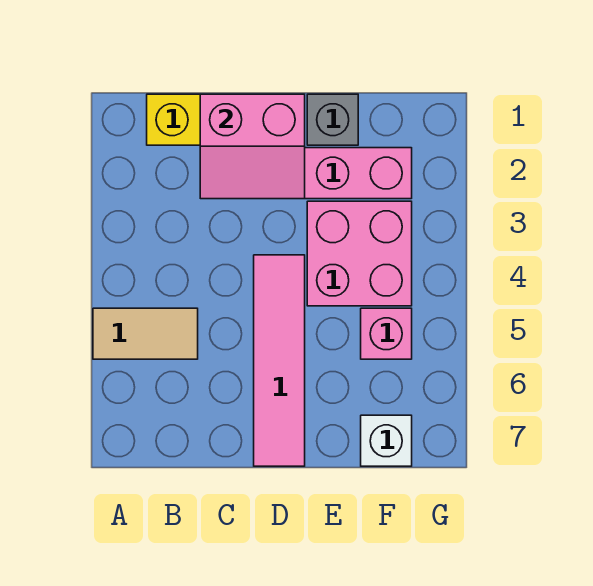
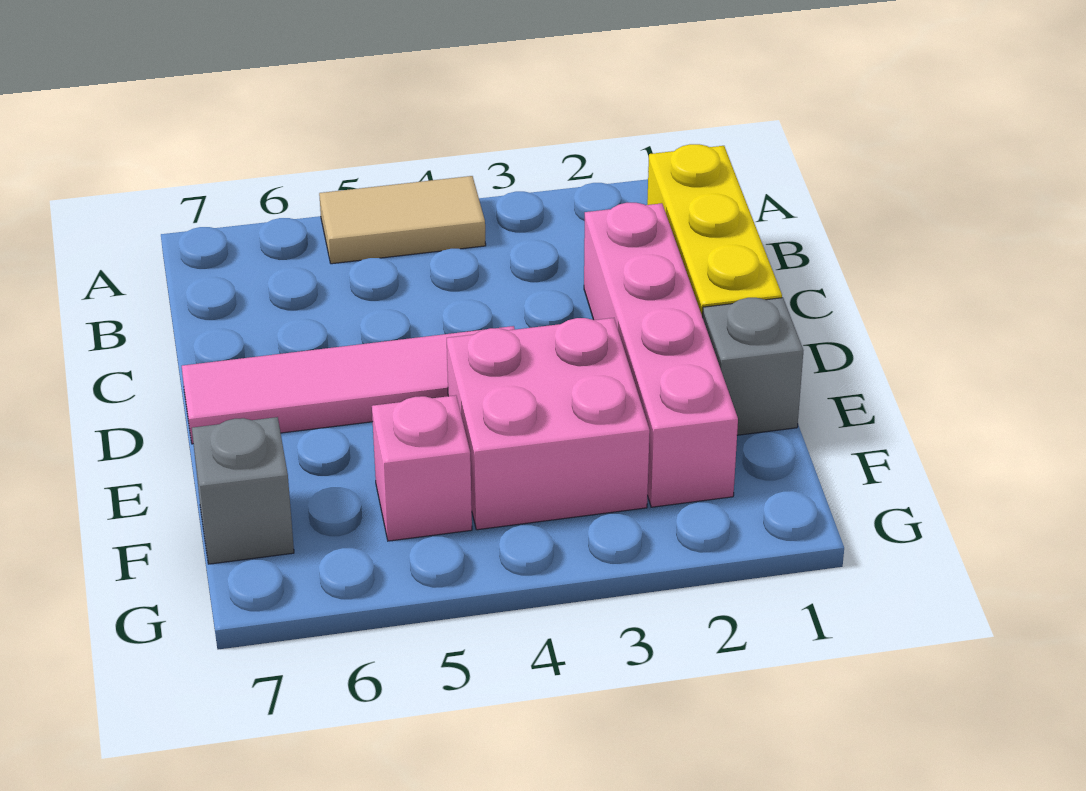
tan tile A5:B5 level 1 -> tan tile A4:A5 level 1
pink slope C1:D2 level 2 top 1 -> none
white brick F7 level 1 -> grey brick F7 level 1

